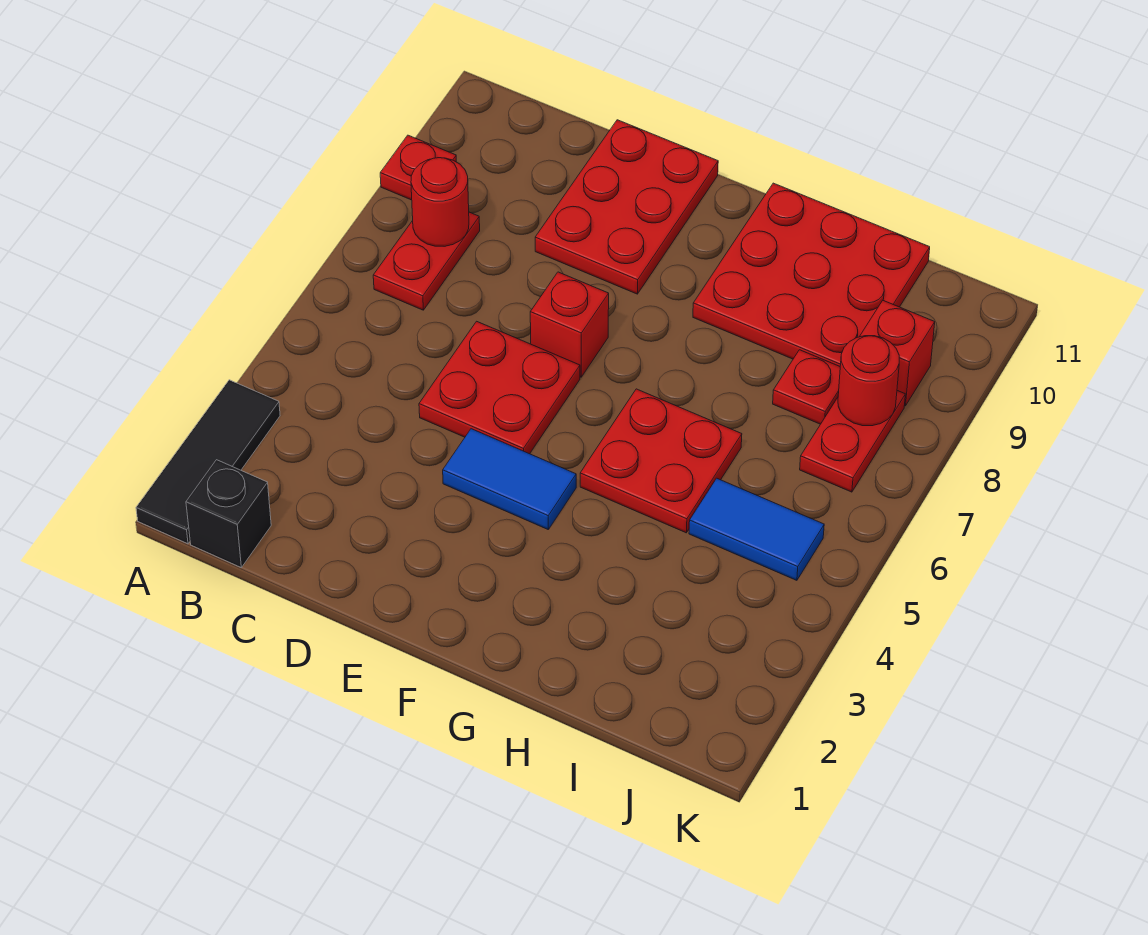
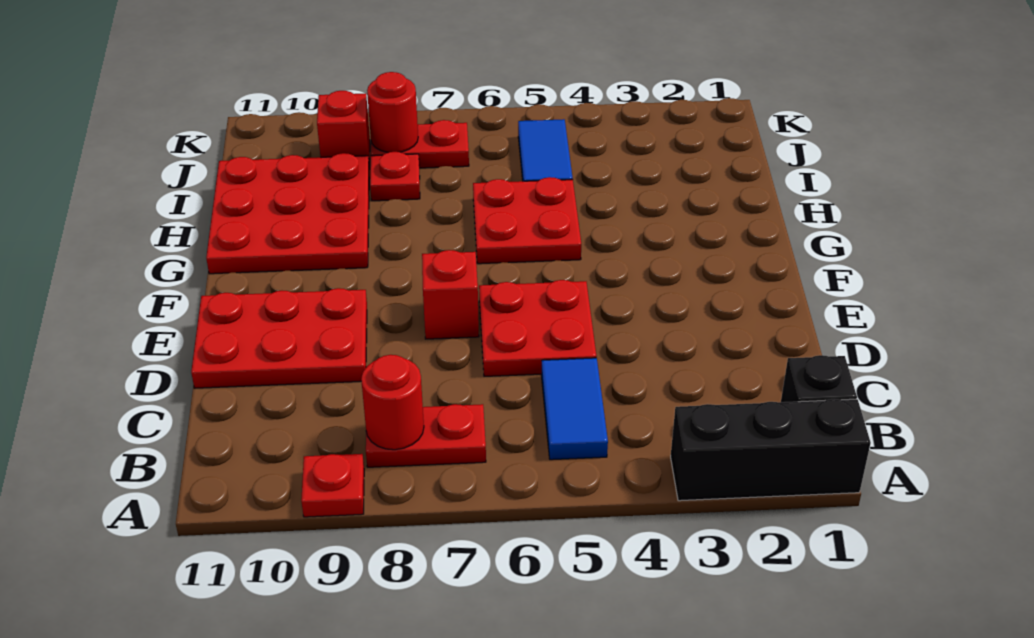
black tile A1:A3 level 1 -> black brick A1:A3 level 1
blue tile E4:F4 level 1 -> blue tile B5:C5 level 1

